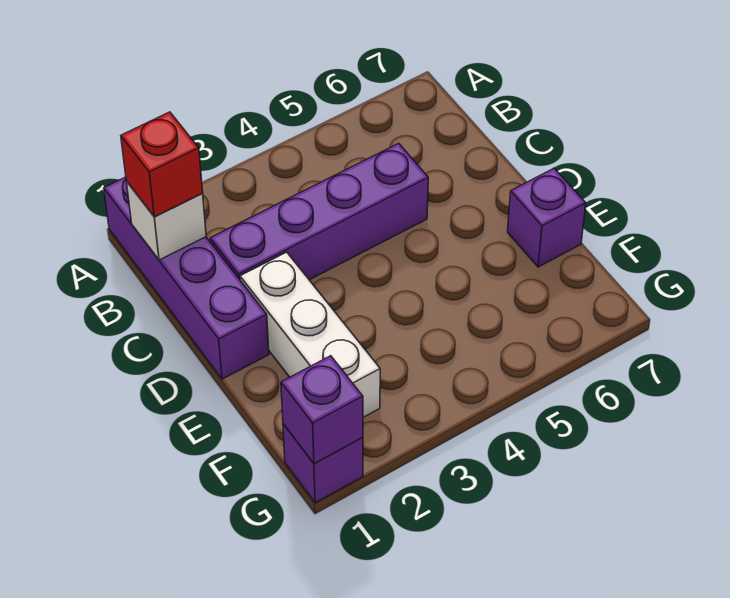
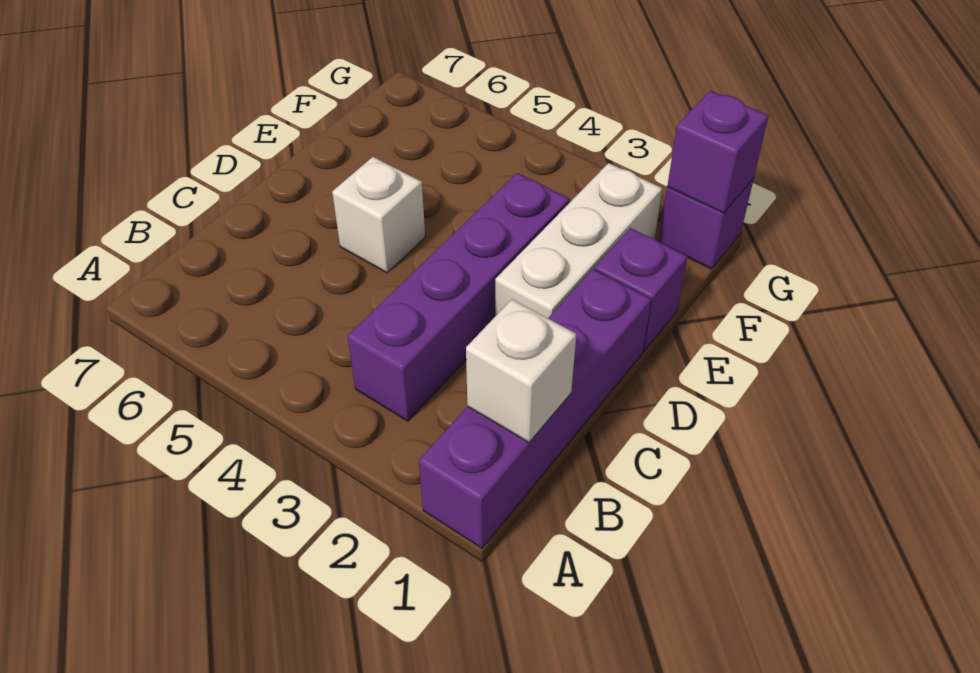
red brick B1 level 3 -> none
purple brick C2:C5 level 1 -> purple brick B3:E3 level 1
none -> white brick D5 level 1
purple brick E7 level 1 -> purple brick E1 level 1

